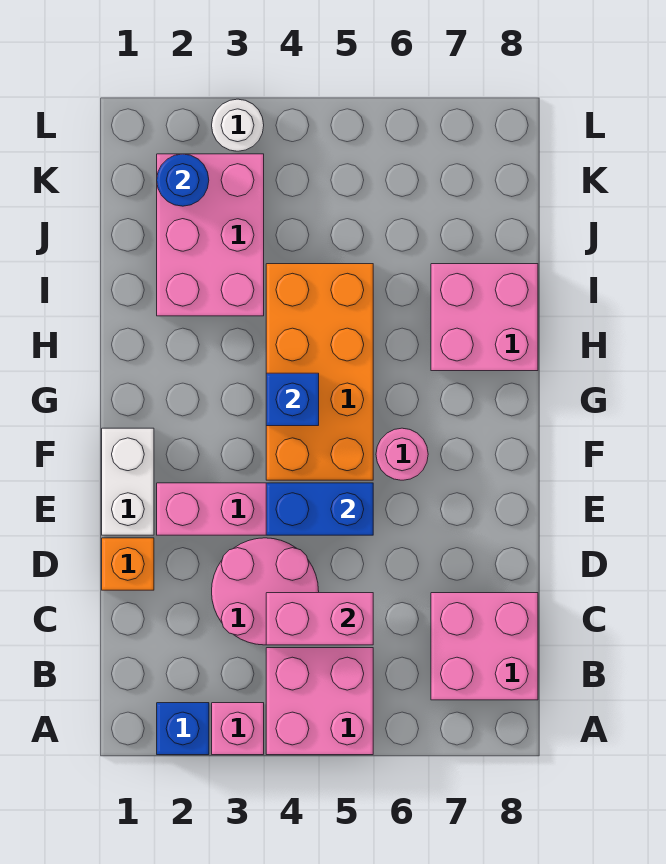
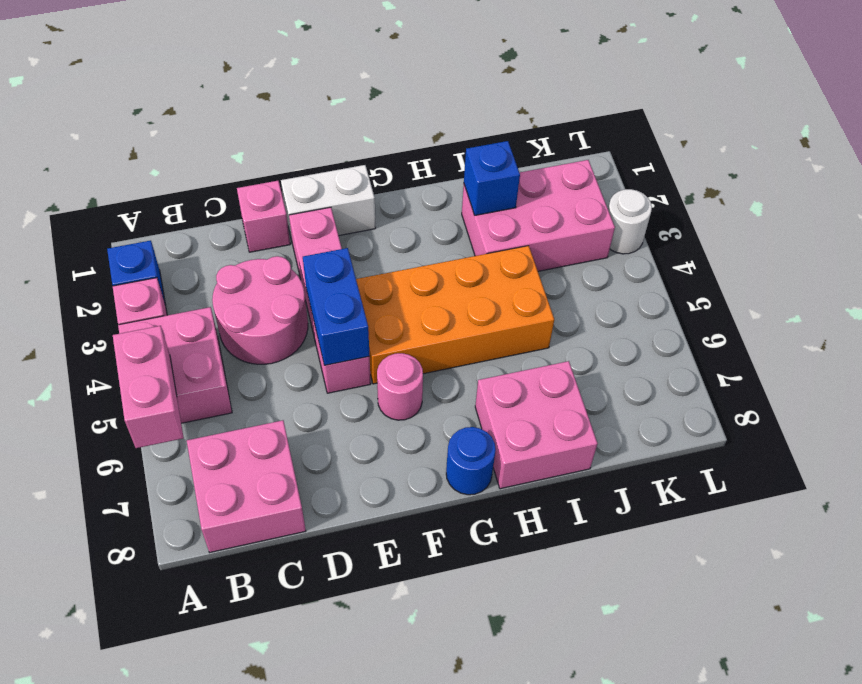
pink brick C4:C5 level 2 -> pink brick A5:A6 level 2
orange brick D1 level 1 -> pink brick D1 level 1
blue brick G4 level 2 -> blue brick I2 level 2
blue round brick K2 level 2 -> blue round brick G8 level 1

